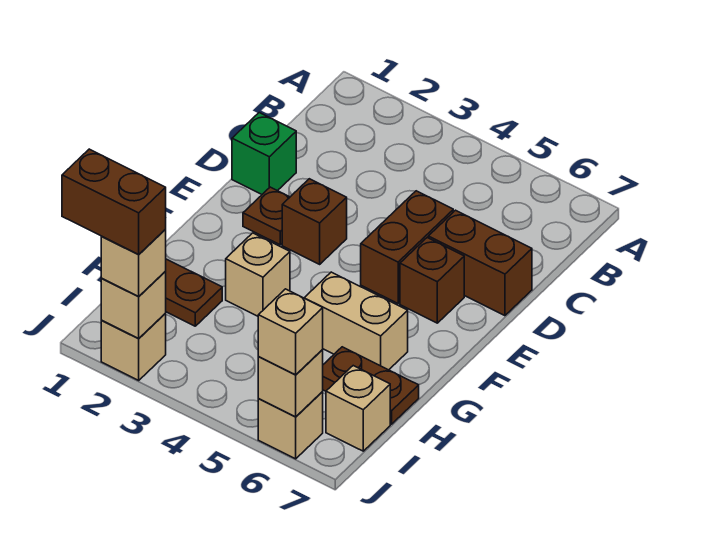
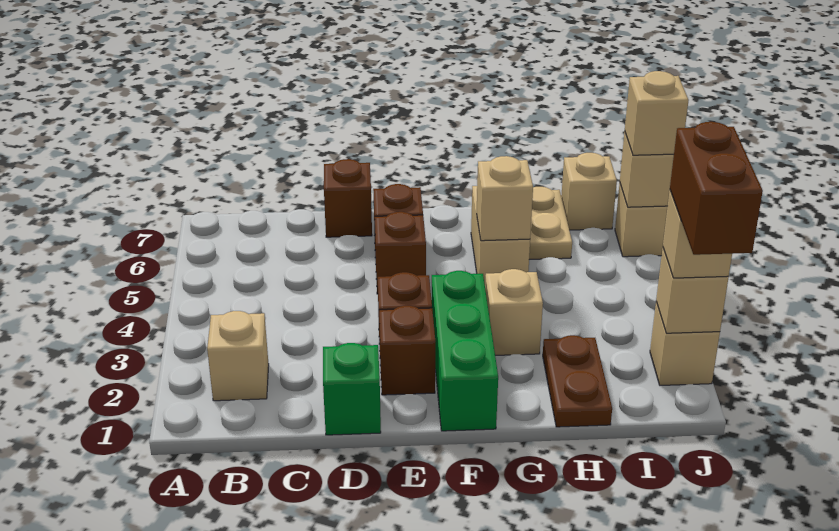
none -> tan brick B2 level 1
brown brick D5:E5 level 1 -> brown brick E5 level 1
brown brick D6:D7 level 1 -> brown brick D7 level 1
brown plate E2 level 1 -> brown brick E2 level 1
none -> green brick F1:F3 level 1
none -> tan brick G5 level 2
brown plate H6:H7 level 1 -> tan plate H6:H7 level 1

